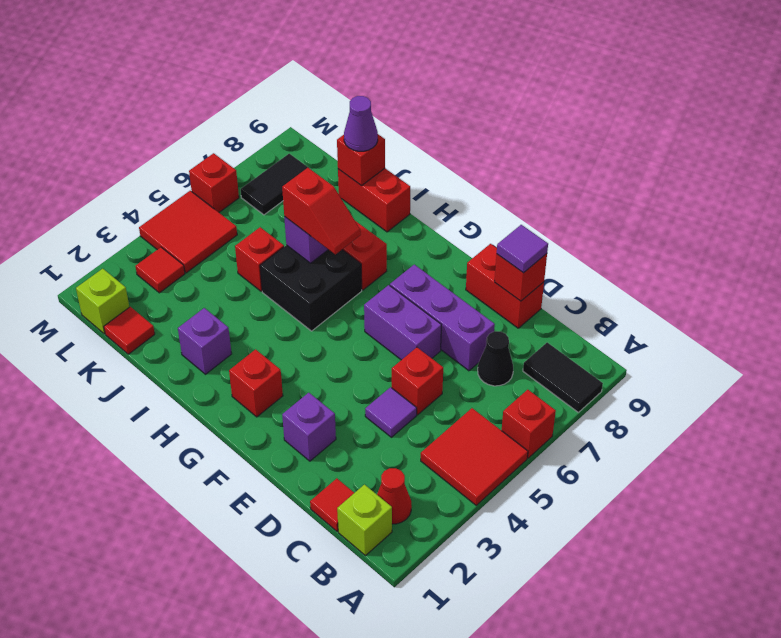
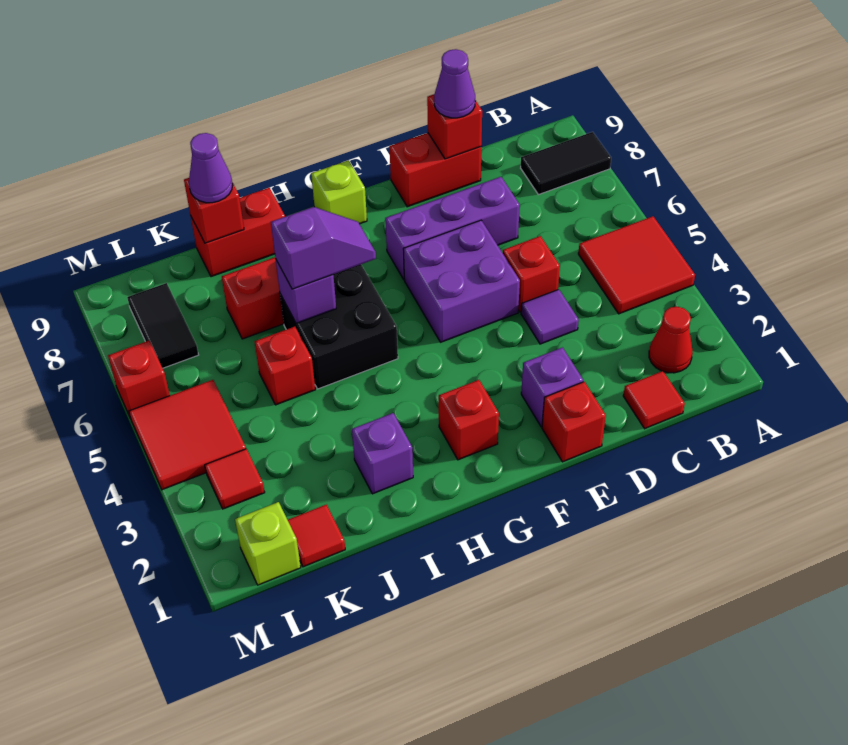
red brick A6 level 1 -> red brick E1 level 1
lime brick B1 level 1 -> lime brick G9 level 1
black cone C7 level 1 -> none
purple tile D9 level 3 -> purple cone D9 level 3
purple brick E6:F6 level 1 -> purple brick E5:F6 level 1
red slope H6:I6 level 3 top I -> purple slope H6:I6 level 3 top I

